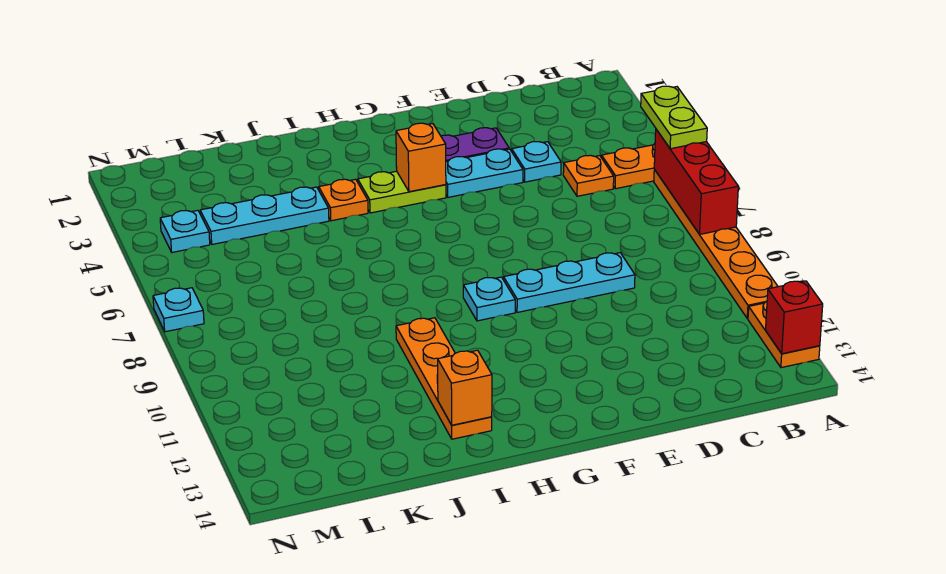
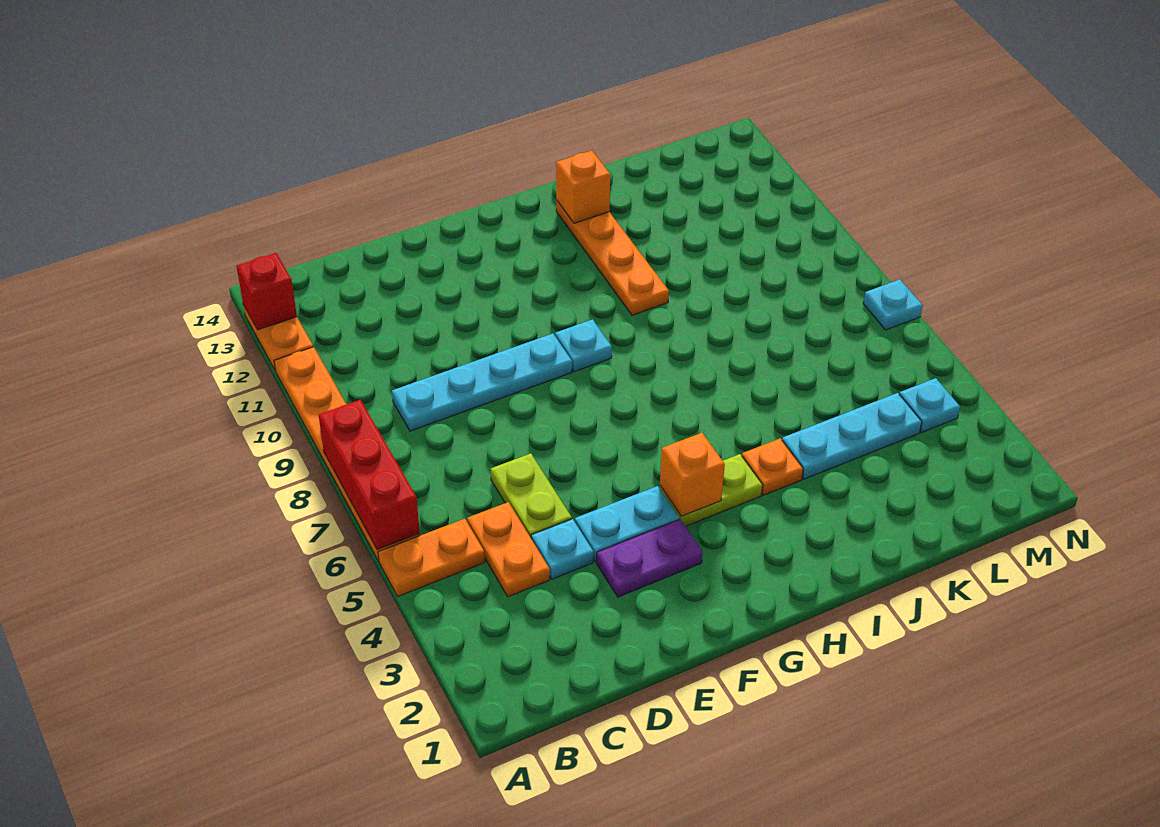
lime plate A5:A6 level 3 -> lime plate D5:D6 level 1
orange plate C5 level 1 -> orange plate C4:C5 level 1
cyan plate D9:F9 level 1 -> cyan plate C9:F9 level 1

